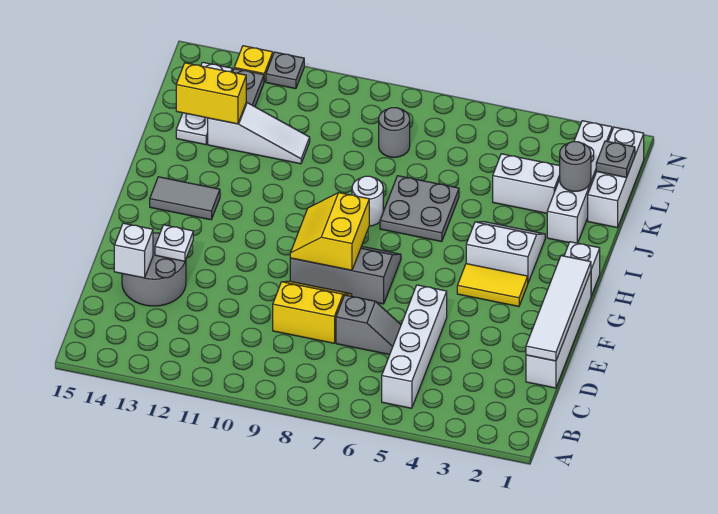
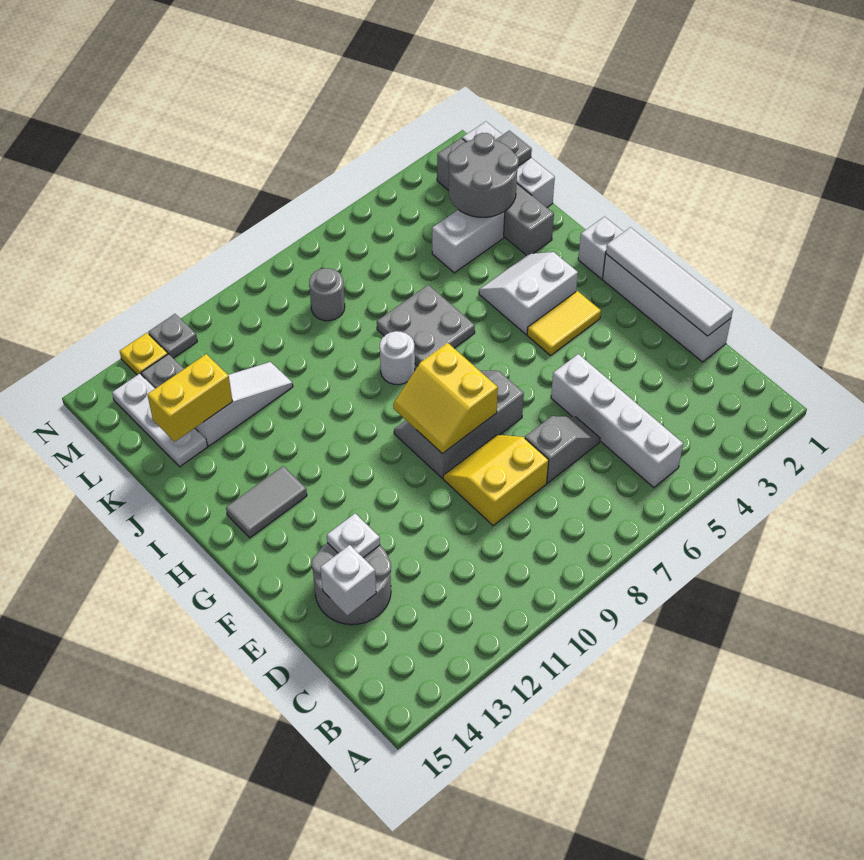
white brick J2:M2 level 1 -> grey brick J2:M2 level 1
grey round brick K2 level 2 -> grey round brick K2:L3 level 2

